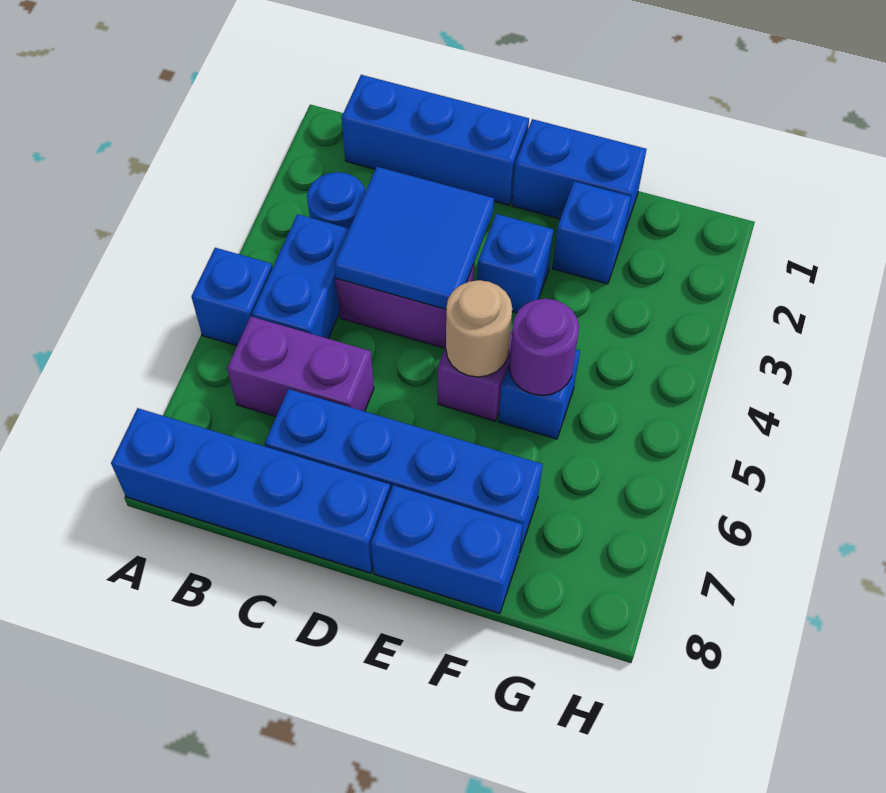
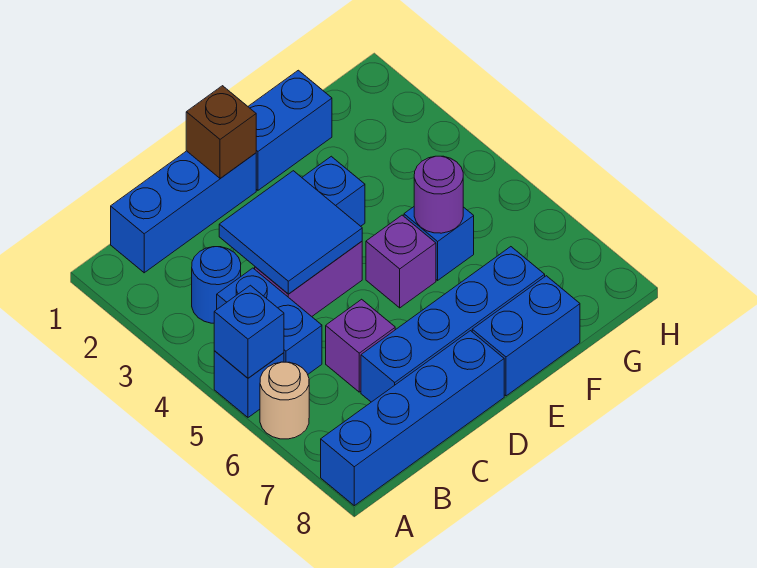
purple brick B6:C6 level 1 -> purple brick C6 level 1
none -> brown brick D1 level 2
tan round brick E5 level 2 -> tan round brick A6 level 1
blue brick F2 level 1 -> blue brick A5 level 2

